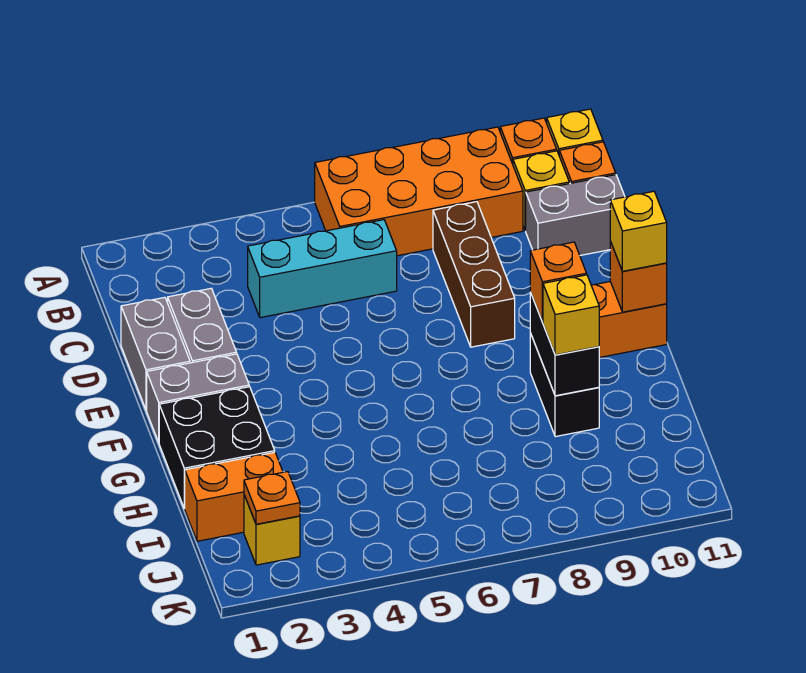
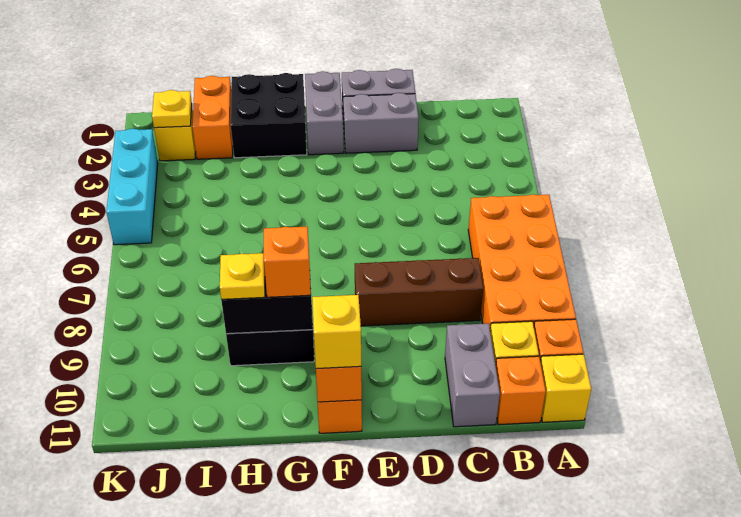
cyan brick C4:C6 level 1 -> cyan brick K3:K5 level 1
yellow brick H9 level 3 -> yellow plate H9 level 3
orange plate J2 level 2 -> yellow plate J2 level 2

